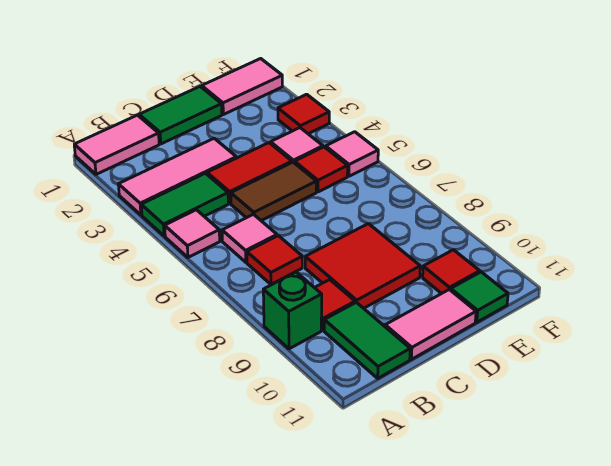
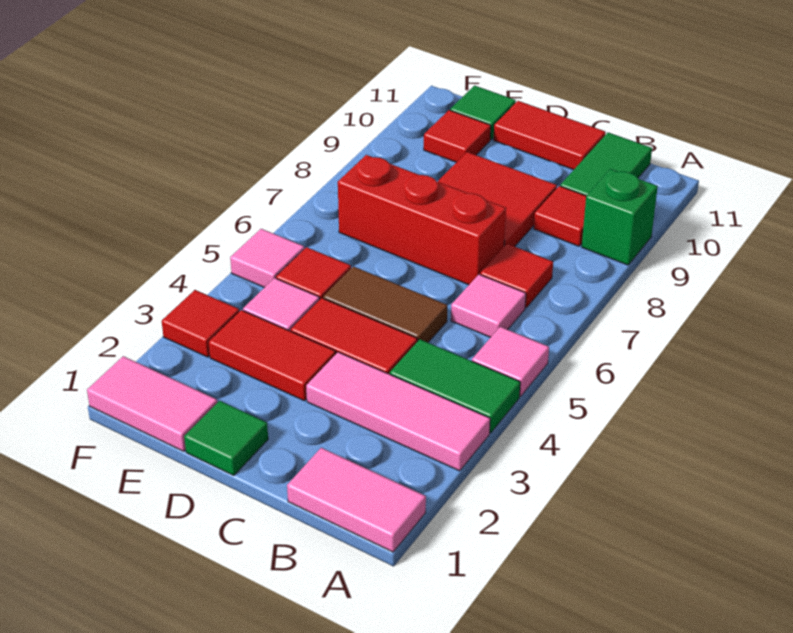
green tile C1:D1 level 1 -> green tile D1 level 1
none -> red brick C7:E7 level 1
pink tile C11:D11 level 1 -> red tile C11:D11 level 1
none -> red tile D3:E3 level 1

